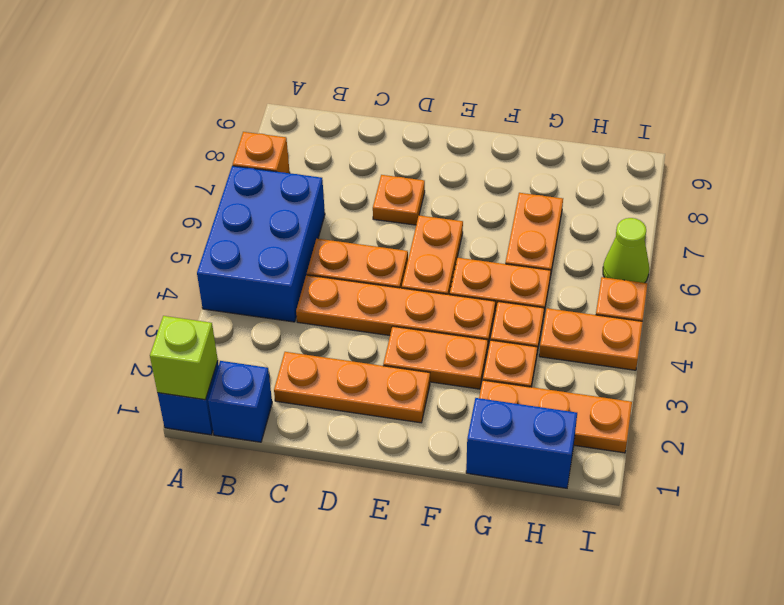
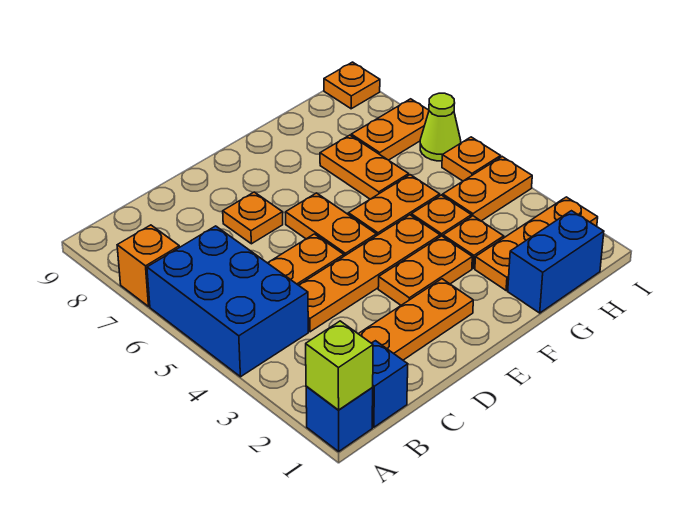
none -> orange plate H7:I7 level 1
none -> orange plate I9 level 1

